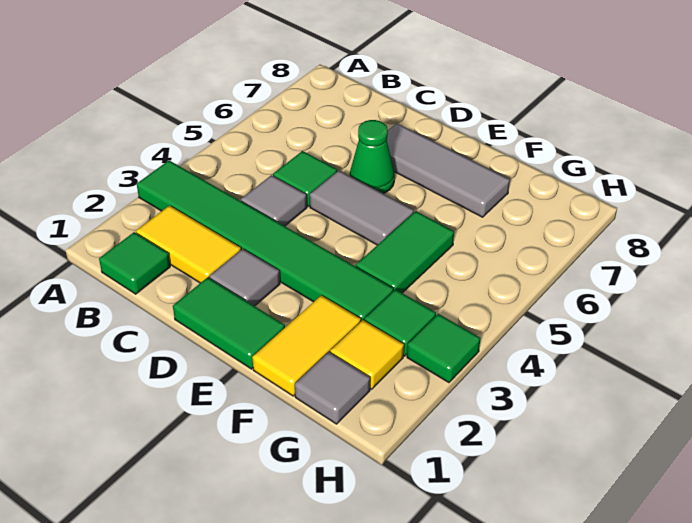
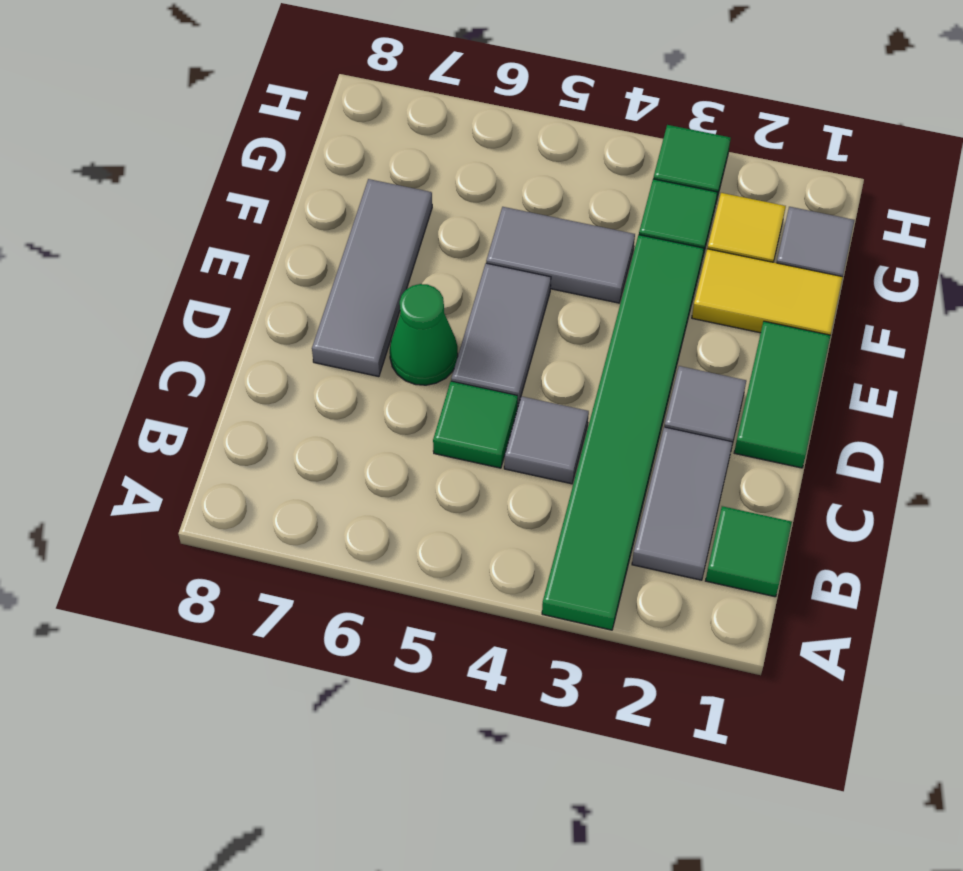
yellow tile B2:C2 level 1 -> grey tile B2:C2 level 1
green tile F4:F5 level 1 -> grey tile F4:F5 level 1

